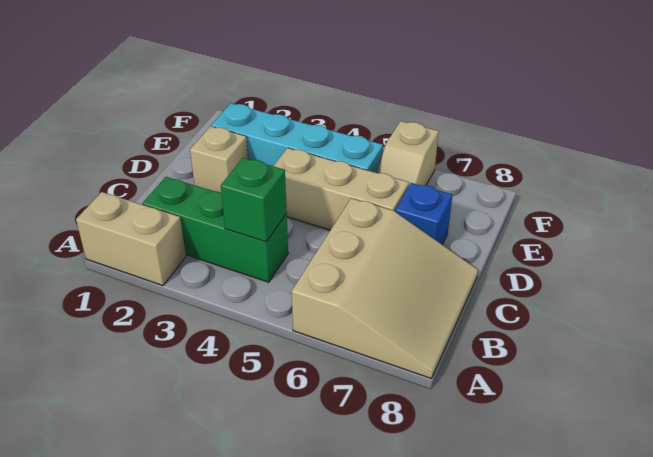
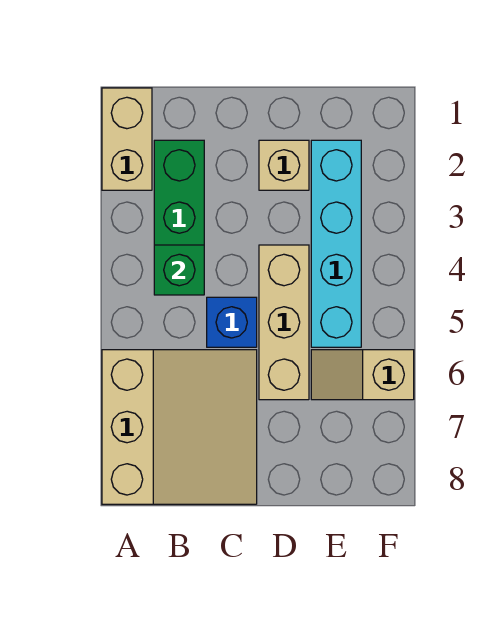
tan slope A6:C8 level 1 top 6 -> tan slope A6:C8 level 1 top A
blue brick D7 level 1 -> blue brick C5 level 1

